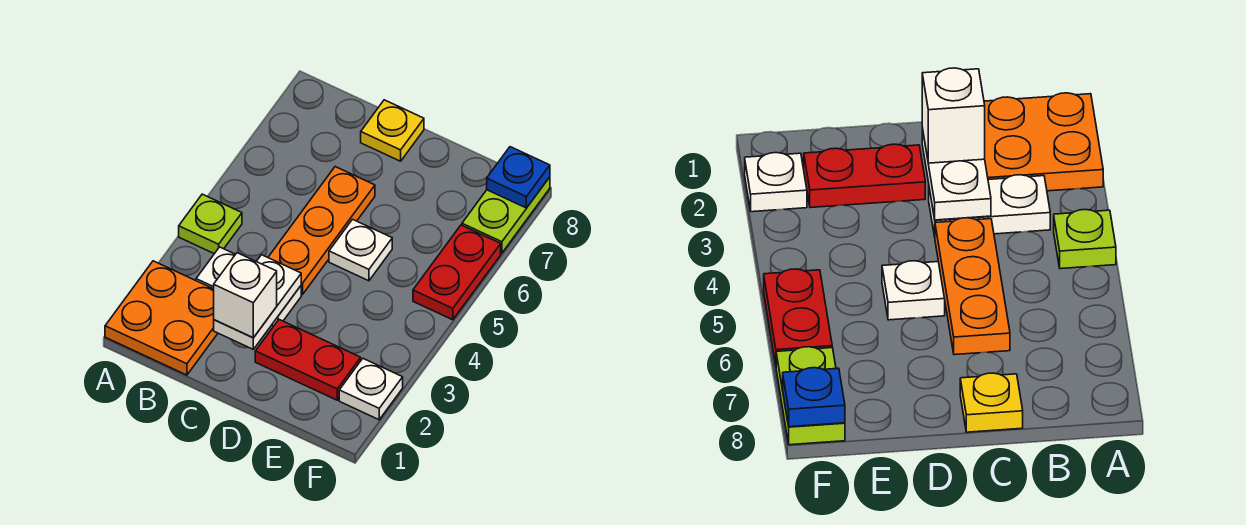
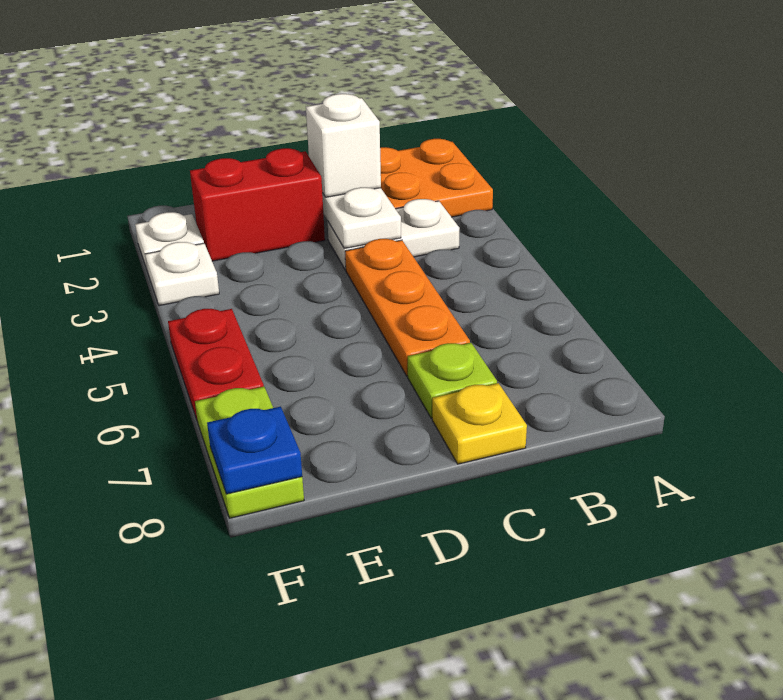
lime plate A4 level 1 -> lime plate C7 level 1
red plate D2:E2 level 1 -> red brick D2:E2 level 1
white plate D5 level 1 -> white plate F3 level 1

